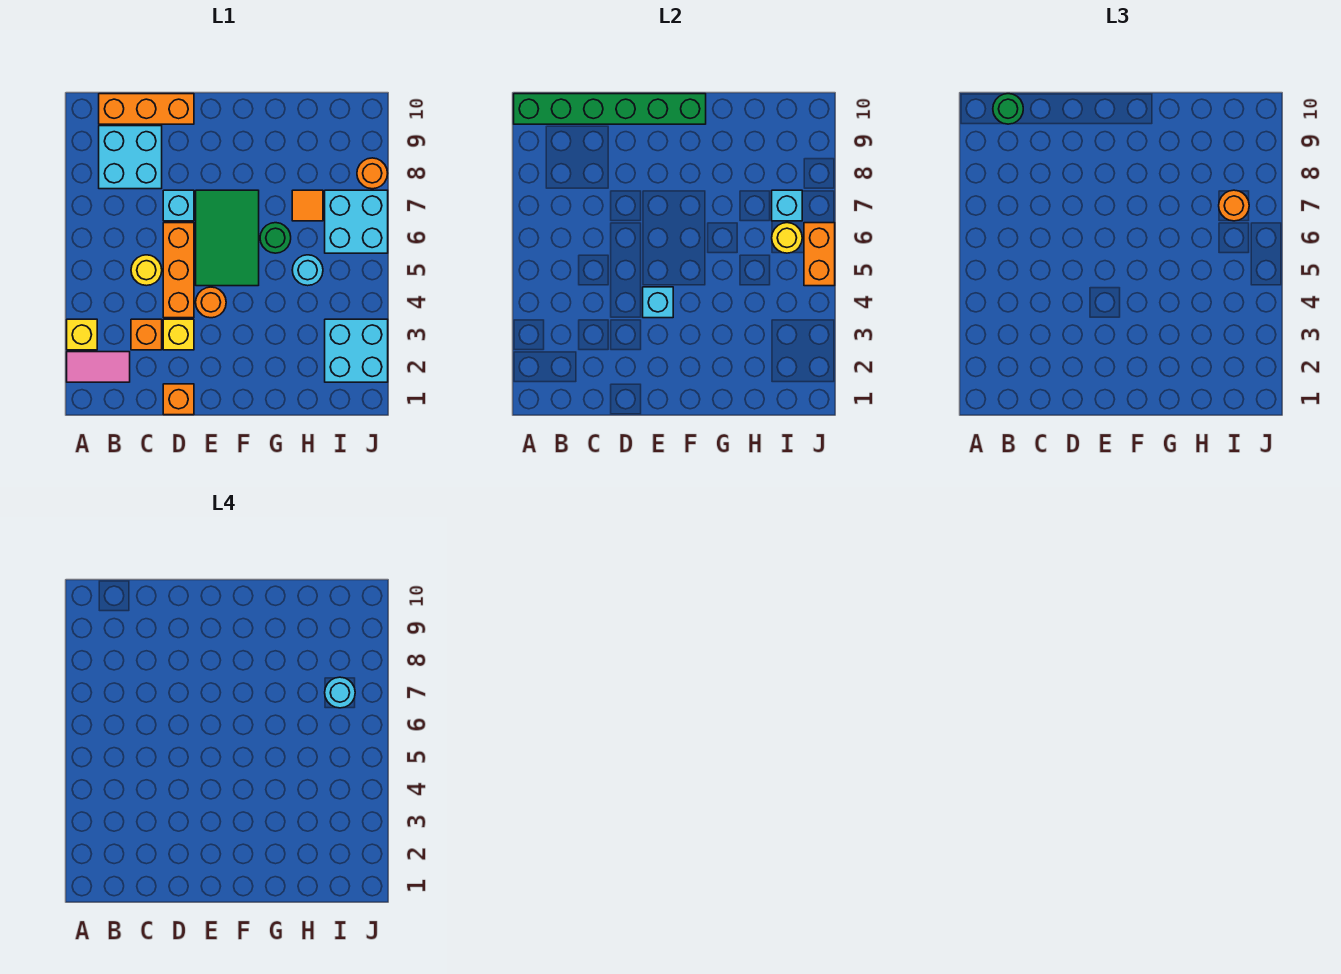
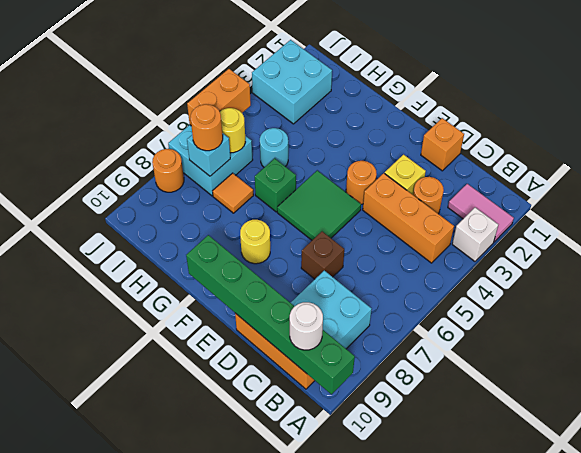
yellow brick A3 level 1 -> white brick A3 level 1
green round brick B10 level 3 -> white round brick B10 level 3
orange brick C3 level 1 -> orange round brick C3 level 1
yellow round brick C5 level 1 -> yellow round brick F8 level 1
orange brick D4:D6 level 1 -> orange brick B4:D4 level 1
cyan brick D7 level 1 -> brown brick D7 level 1
cyan brick E4 level 2 -> none
green tile E5:F7 level 1 -> green tile E5:F6 level 1
green round brick G6 level 1 -> green brick G6 level 1
cyan round brick I7 level 4 -> none

